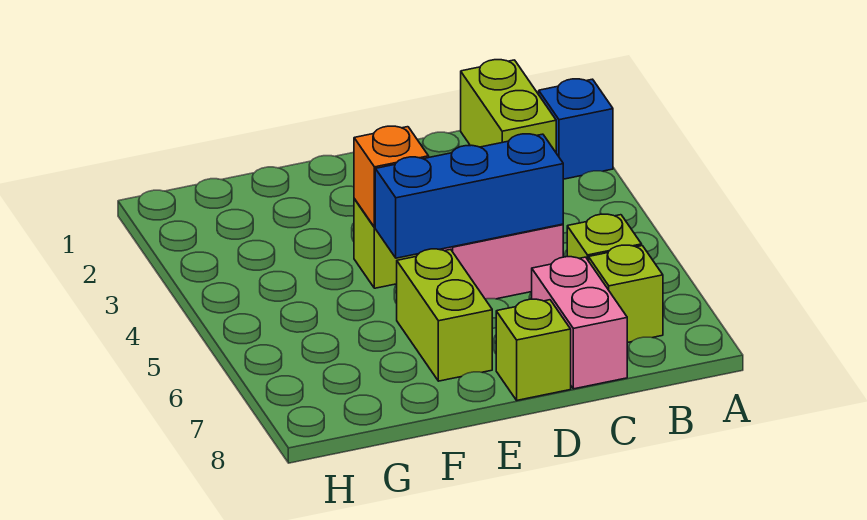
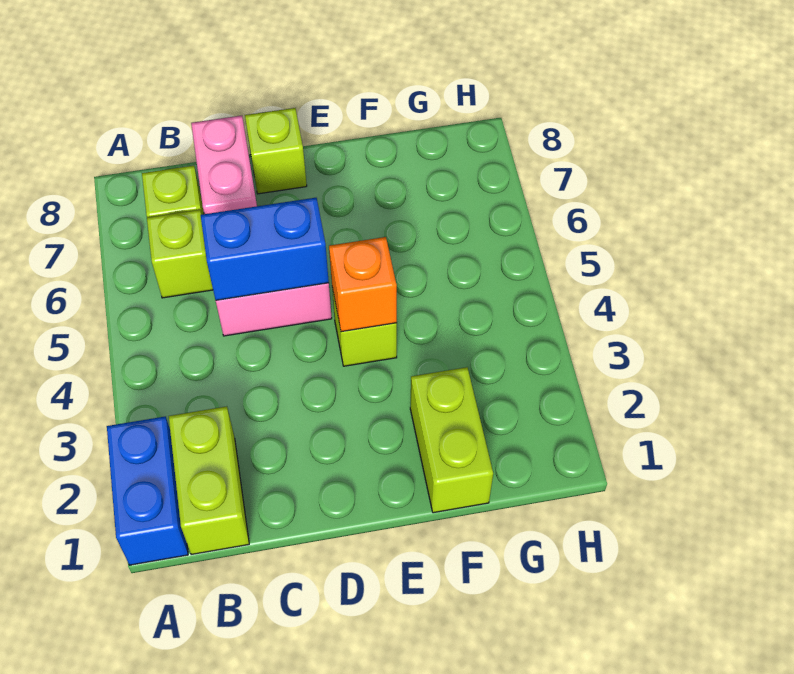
blue brick A2 level 1 -> blue brick A1:A2 level 1
blue brick C5:E5 level 2 -> blue brick C5:D5 level 2
lime brick E6:E7 level 1 -> lime brick F1:F2 level 1

